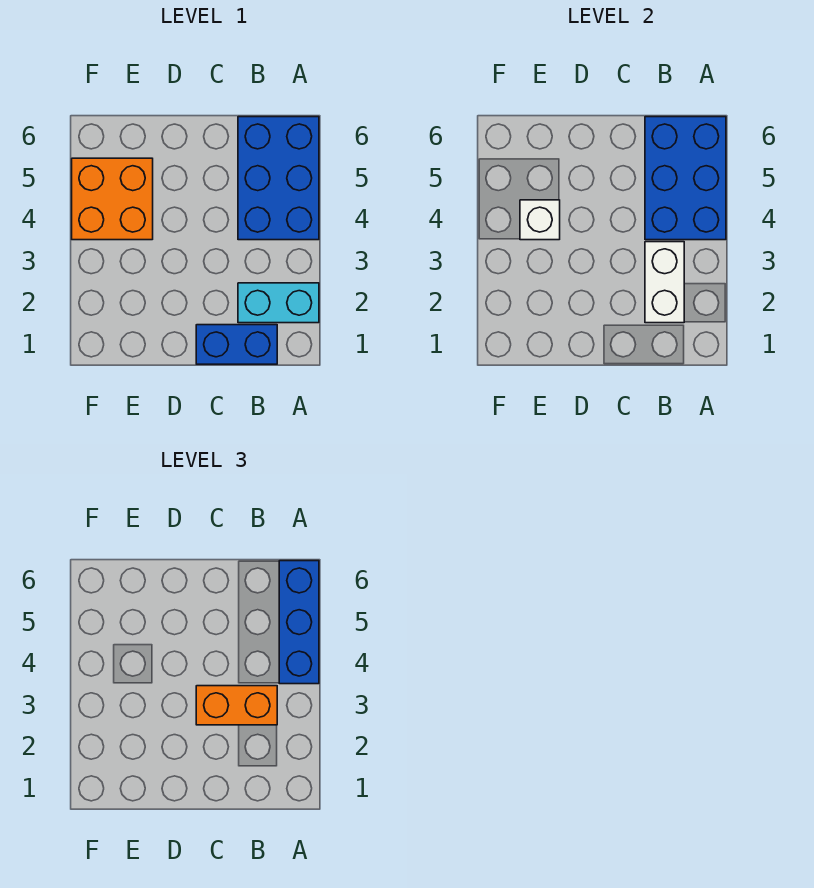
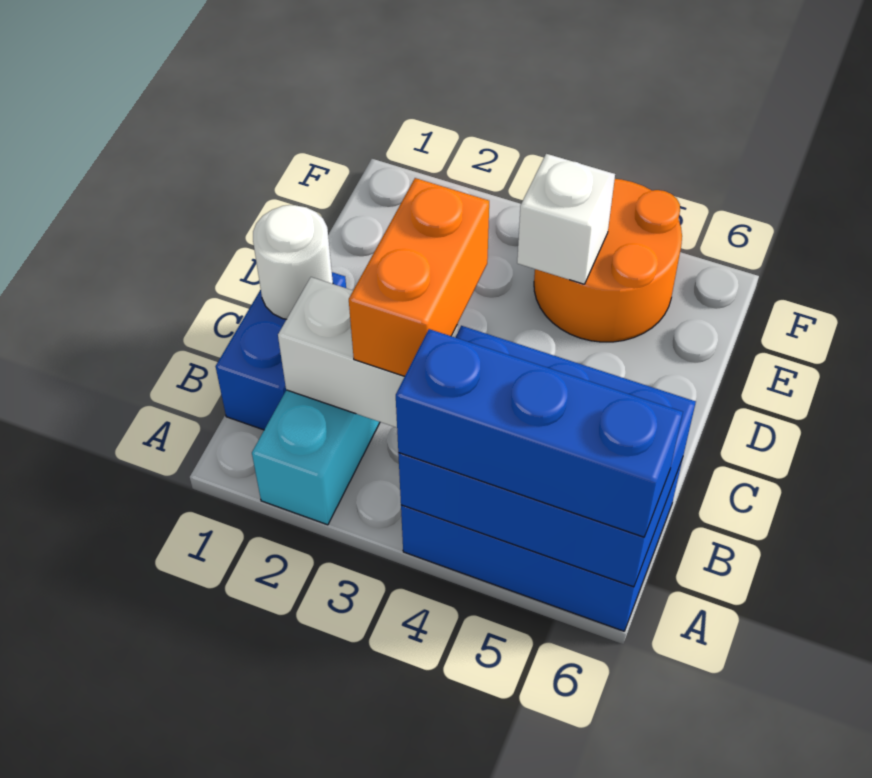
none -> white round brick C1 level 2
orange brick E4:F5 level 1 -> orange round brick E4:F5 level 1

